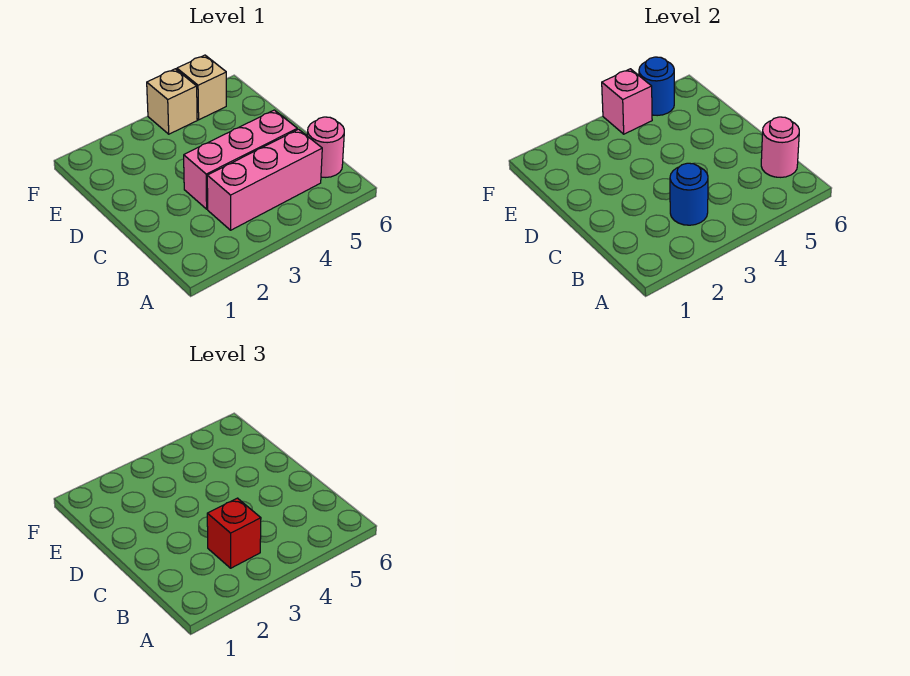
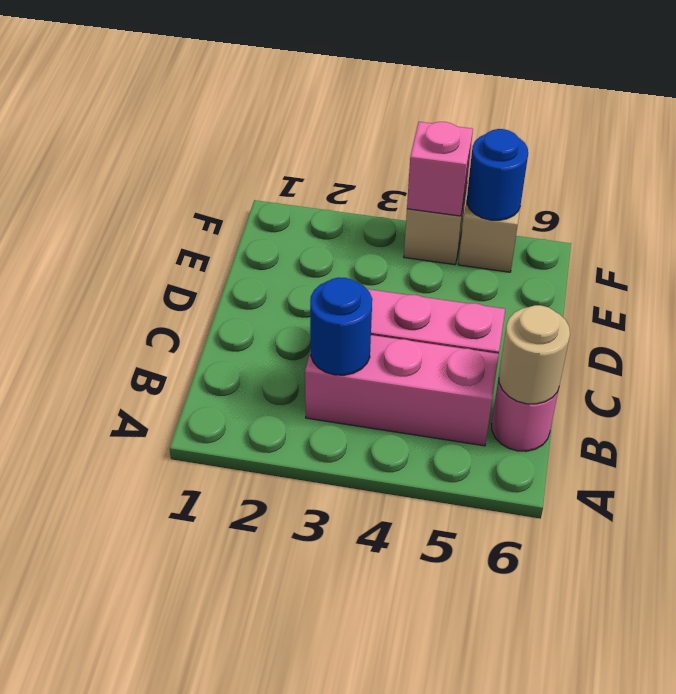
red brick B3 level 3 -> none
pink round brick B6 level 2 -> tan round brick B6 level 2

